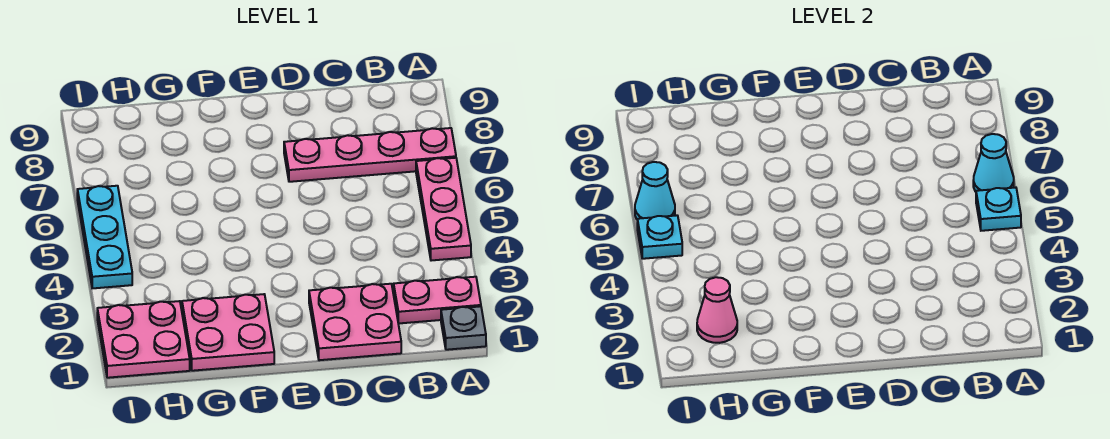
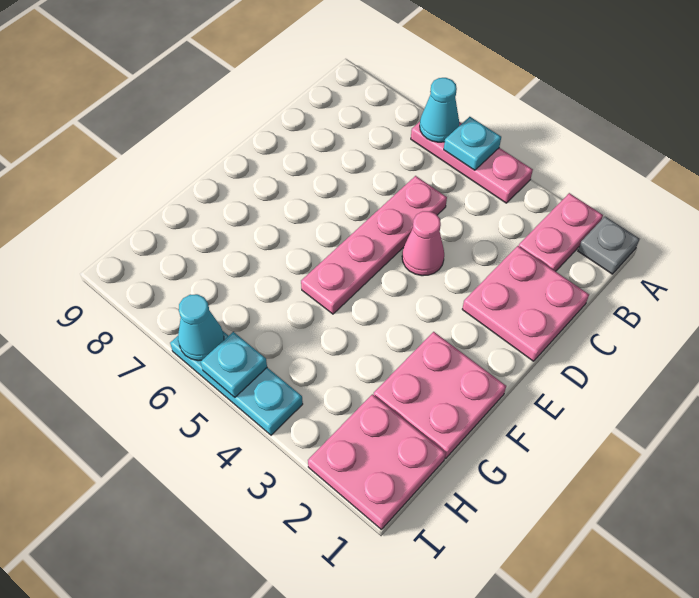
pink plate A7:D7 level 1 -> pink plate C5:F5 level 1
pink cone H2 level 2 -> pink cone D4 level 1

